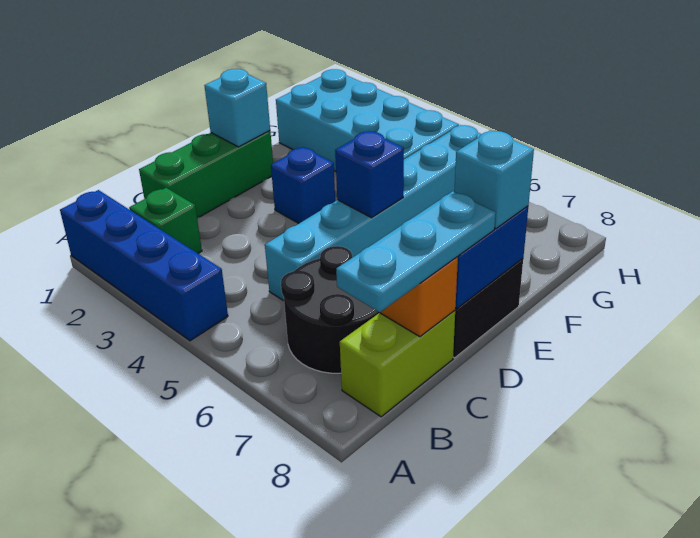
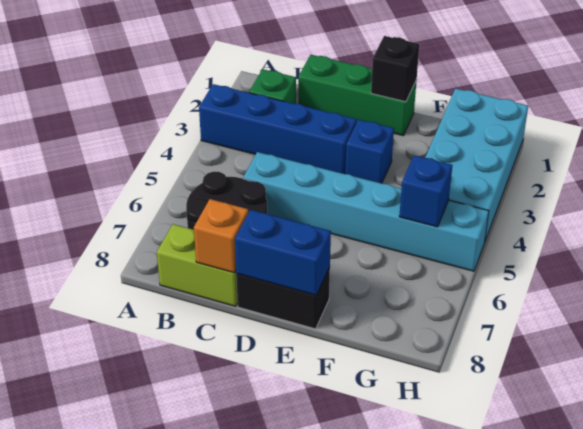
blue brick A1:A4 level 1 -> blue brick A3:D3 level 1
cyan plate B8:D8 level 3 -> none
cyan brick E1 level 2 -> black brick E1 level 2
blue brick E5 level 2 -> blue brick G5 level 2
cyan brick E8 level 3 -> none

